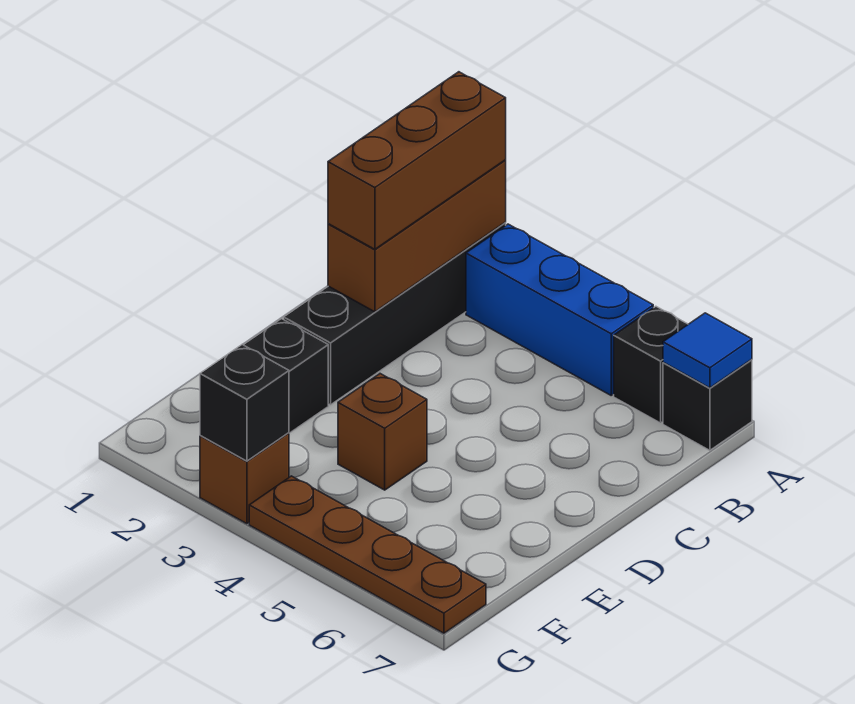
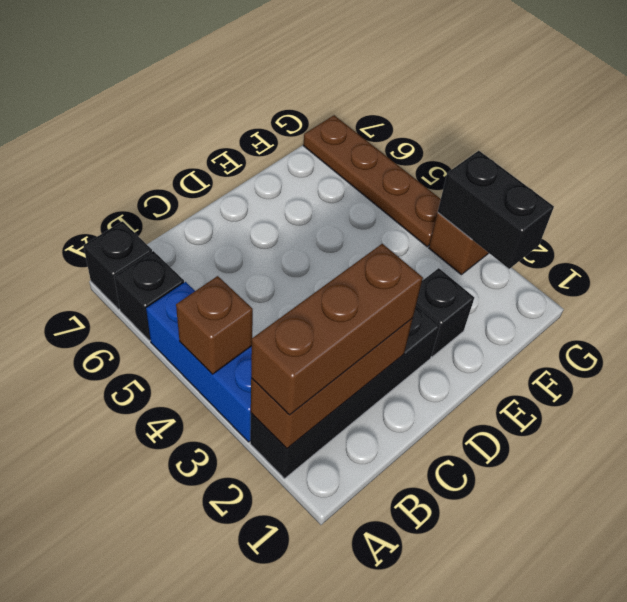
blue tile A7 level 2 -> none
brown brick E4 level 1 -> brown brick A4 level 2
black brick G3 level 2 -> black brick G2:G3 level 2

